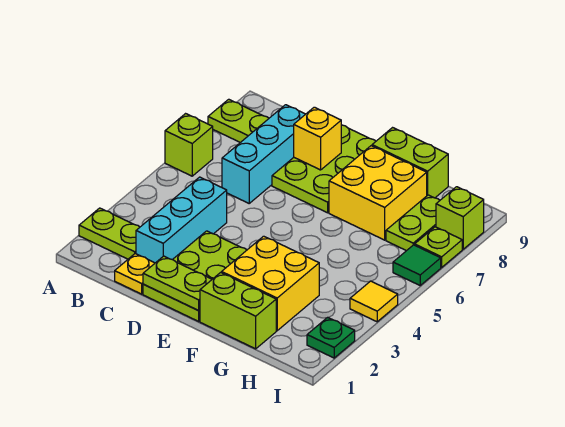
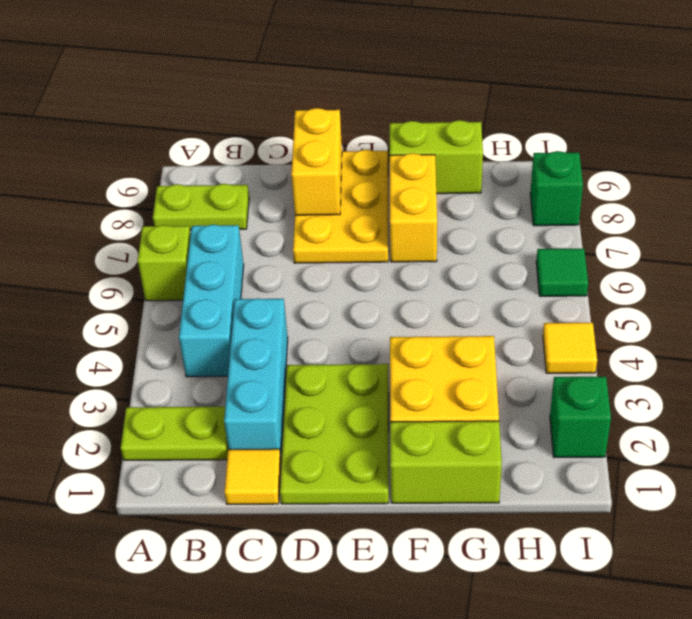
yellow plate C1 level 1 -> yellow tile C1 level 1
cyan brick C6:C8 level 1 -> cyan brick B4:B6 level 1
lime plate D1:E1 level 2 -> none
lime plate D7:E9 level 1 -> yellow plate D7:E9 level 1
yellow brick D8 level 2 -> yellow brick D8:D9 level 2
yellow brick F7:G8 level 1 -> yellow brick F7:F8 level 1
lime plate H7:H8 level 1 -> none
green plate I2 level 1 -> green brick I2 level 1
lime plate I7 level 1 -> none
lime brick I8 level 1 -> green brick I8 level 1

